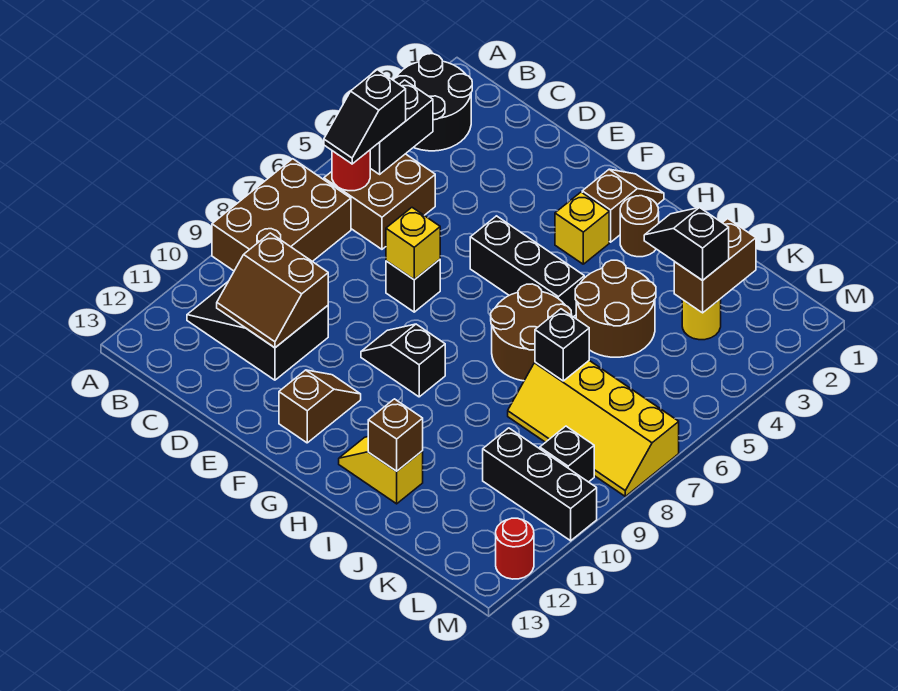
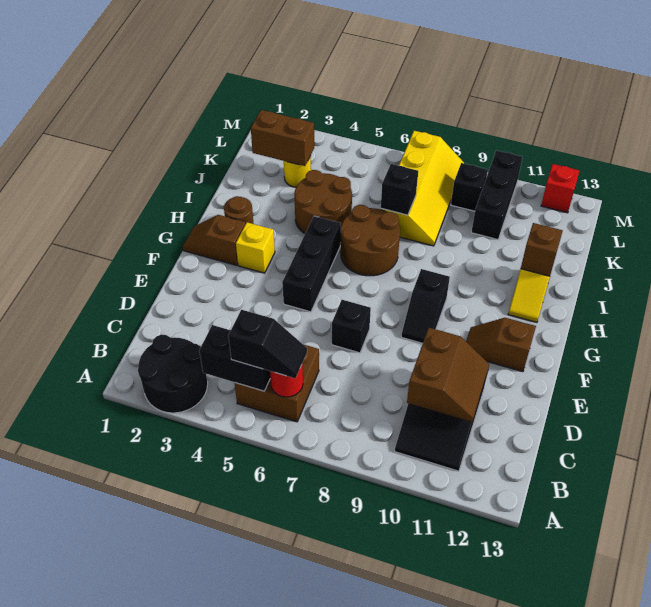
brown brick A7:B9 level 1 -> none
yellow brick E7 level 2 -> none
black slope J3:K3 level 3 top K -> none
red round brick M12 level 1 -> red brick M12 level 1

